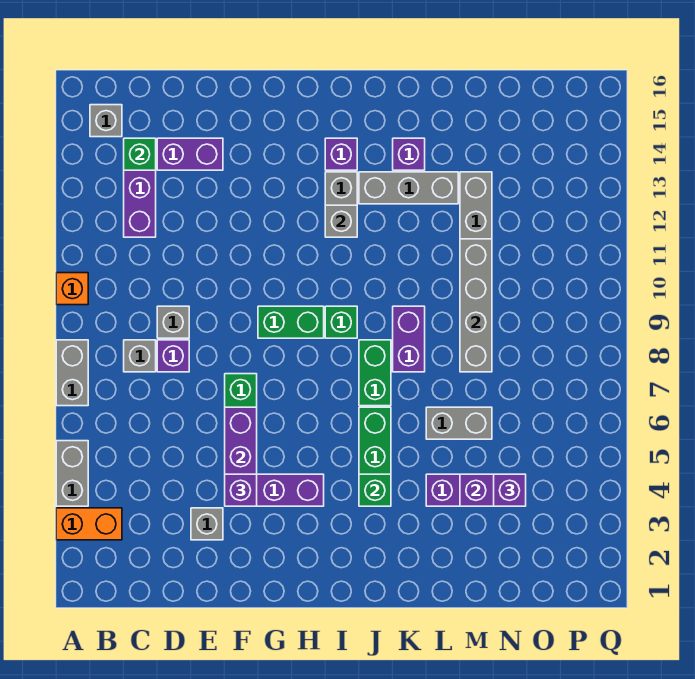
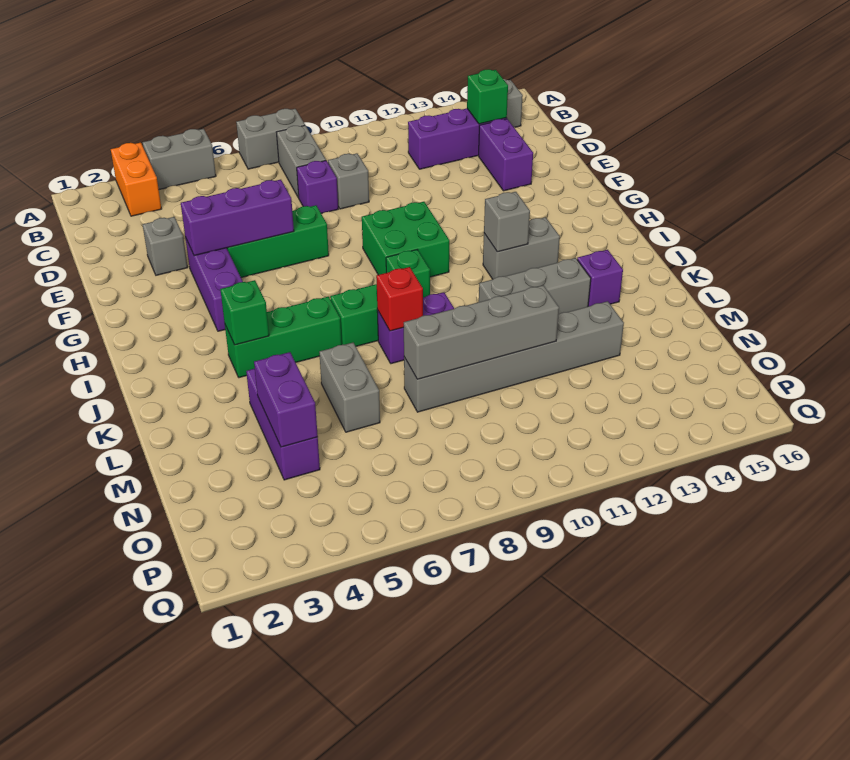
orange brick A10 level 1 -> none
grey brick C8 level 1 -> grey brick B8:C8 level 1
purple brick F4 level 3 -> none
green brick G9:H9 level 1 -> green brick G9:H10 level 1
purple brick I14 level 1 -> none
grey brick J13:L13 level 1 -> grey brick K11:K13 level 1
none -> red brick K8 level 2
purple brick N4 level 3 -> none

